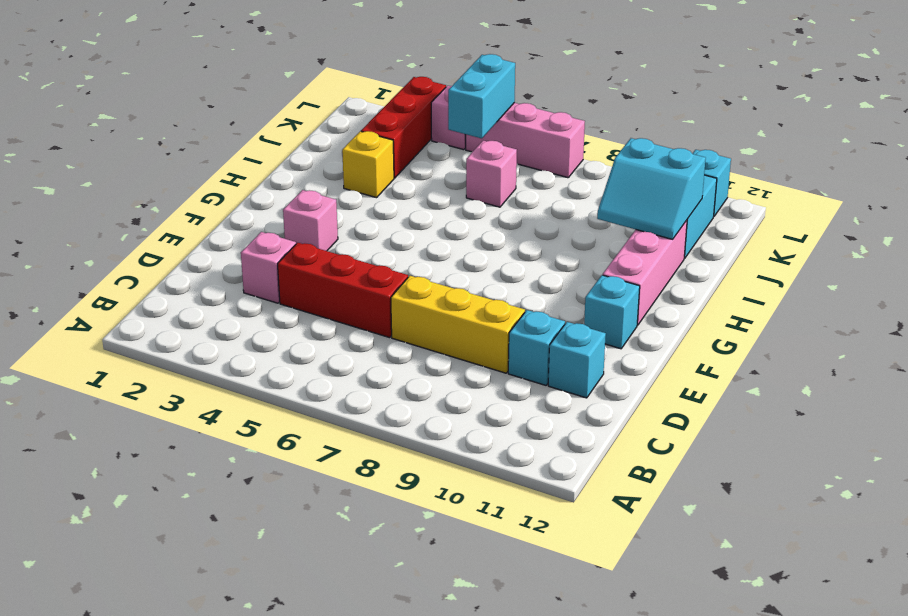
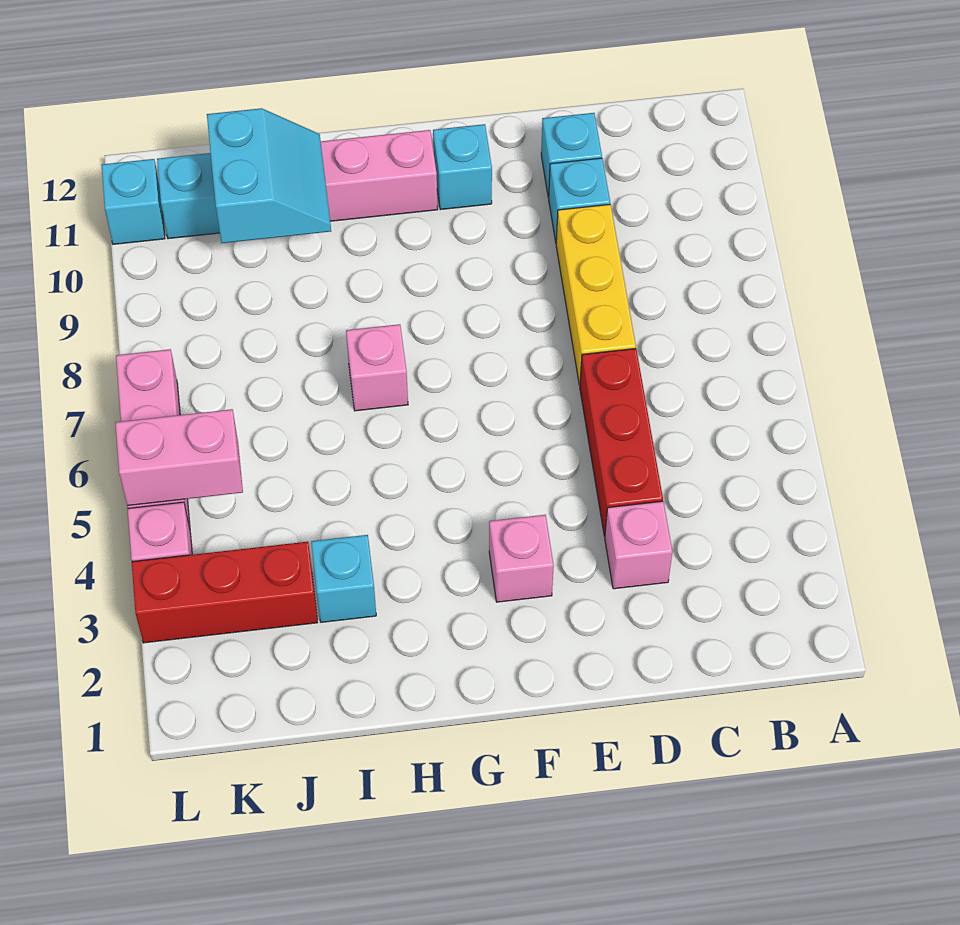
yellow brick I3 level 1 -> cyan brick I3 level 1
pink brick J6 level 1 -> pink brick H7 level 1
cyan brick K5:L5 level 2 -> pink brick K5:L5 level 2

